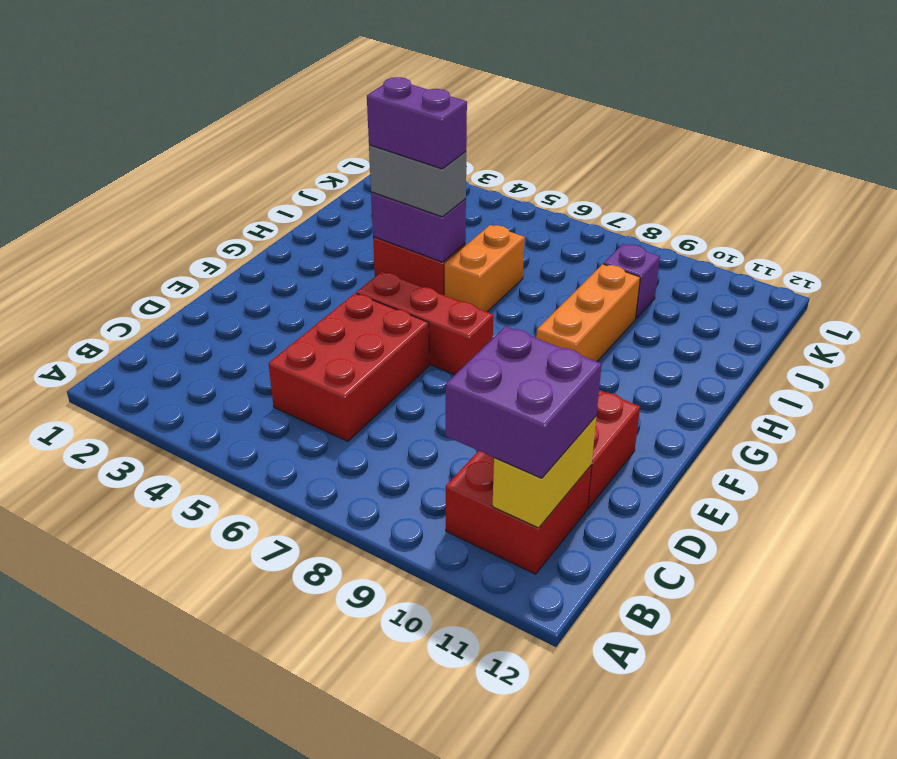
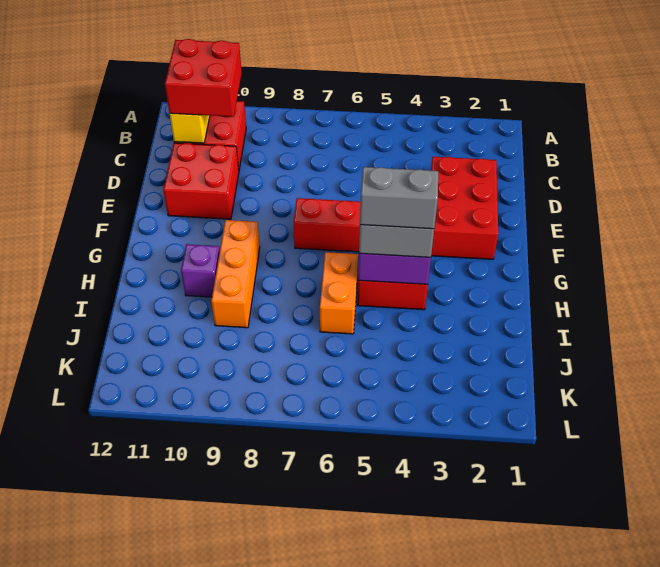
purple brick B10:C11 level 3 -> red brick B10:C11 level 3
red brick C5:E6 level 1 -> red brick D2:F3 level 1
purple brick H4:H5 level 4 -> grey brick H4:H5 level 4
purple brick J9 level 1 -> purple brick H10 level 1

